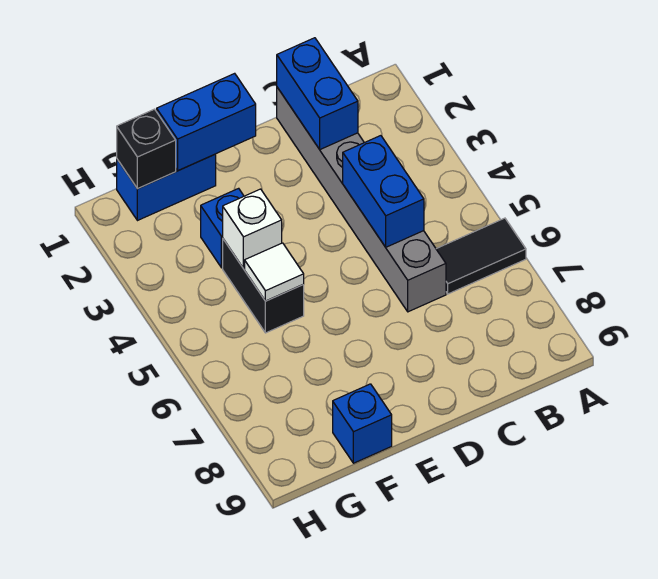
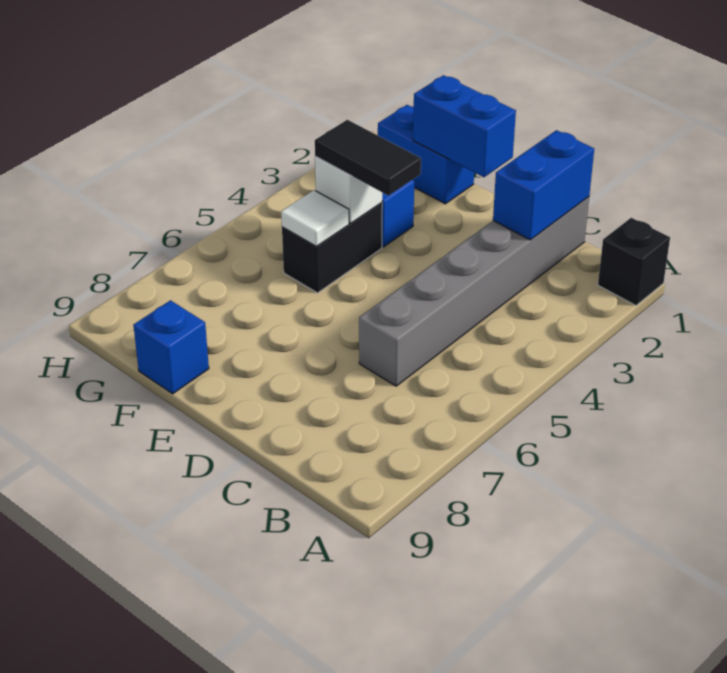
black tile A6:B6 level 1 -> black tile E4:F4 level 3
blue brick C4:C5 level 2 -> none
black brick G1 level 2 -> black brick A1 level 1

